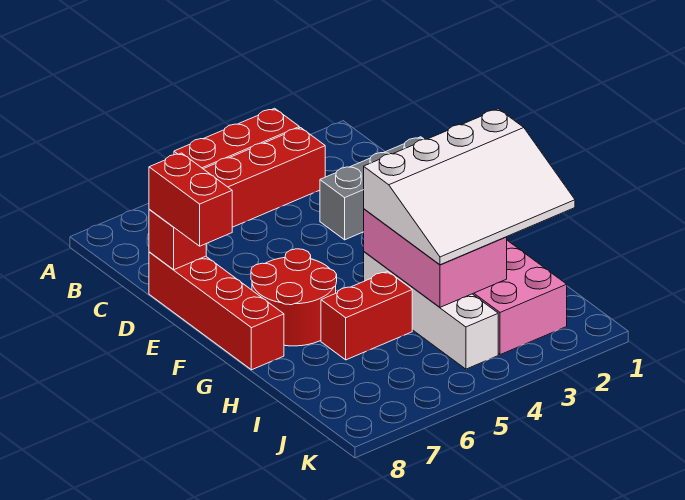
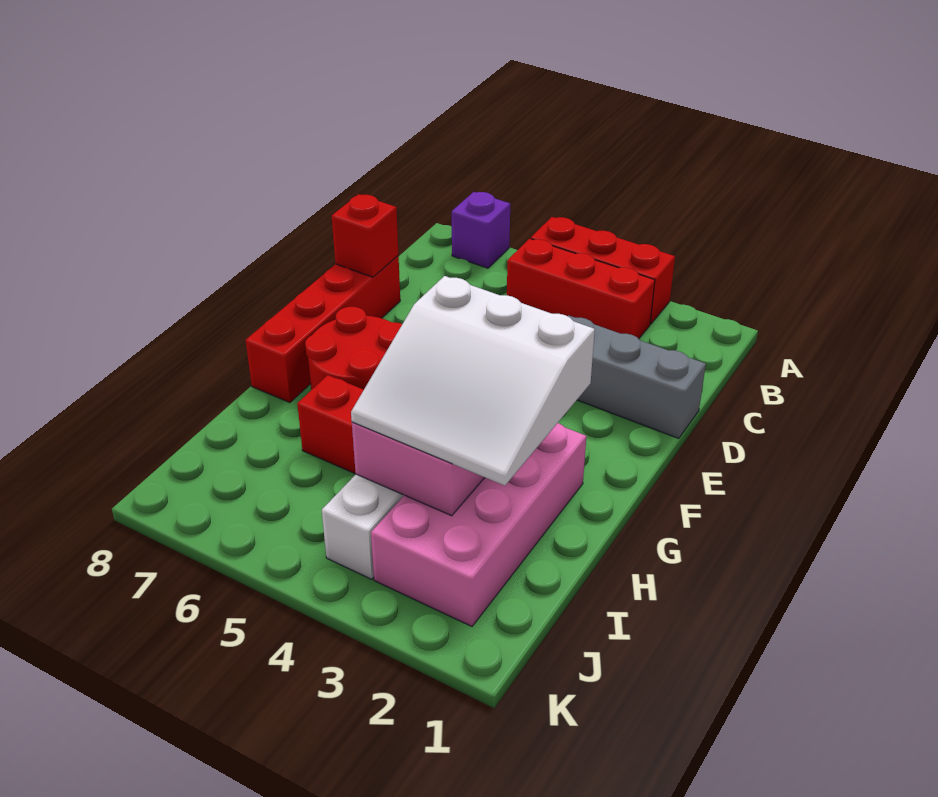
none -> purple brick A7 level 1
red brick D8:E8 level 3 -> none
white slope G1:I4 level 3 top G -> white slope G2:I4 level 3 top G

